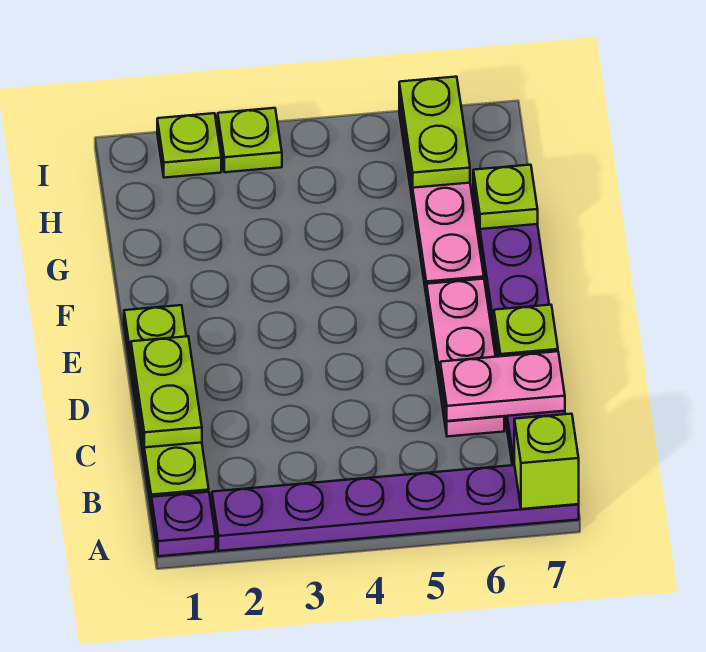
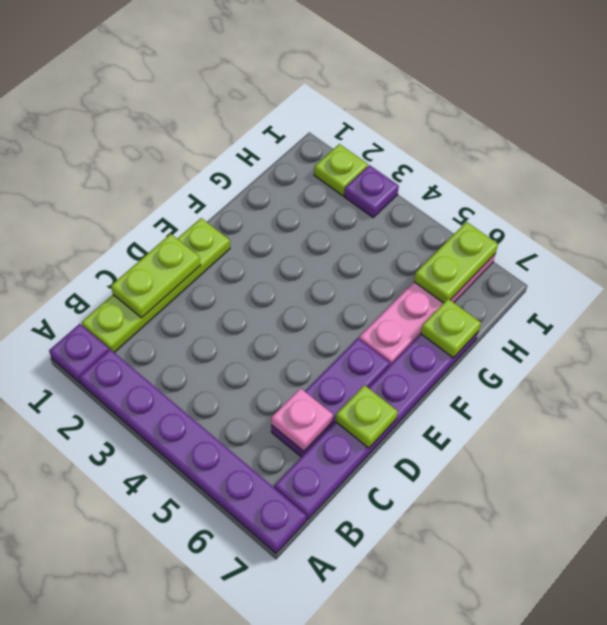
lime brick A7 level 2 -> none
pink plate C6:E6 level 1 -> purple plate C6:E6 level 1
pink plate C6:C7 level 2 -> pink plate C6 level 2
lime plate I3 level 1 -> purple plate I3 level 1

